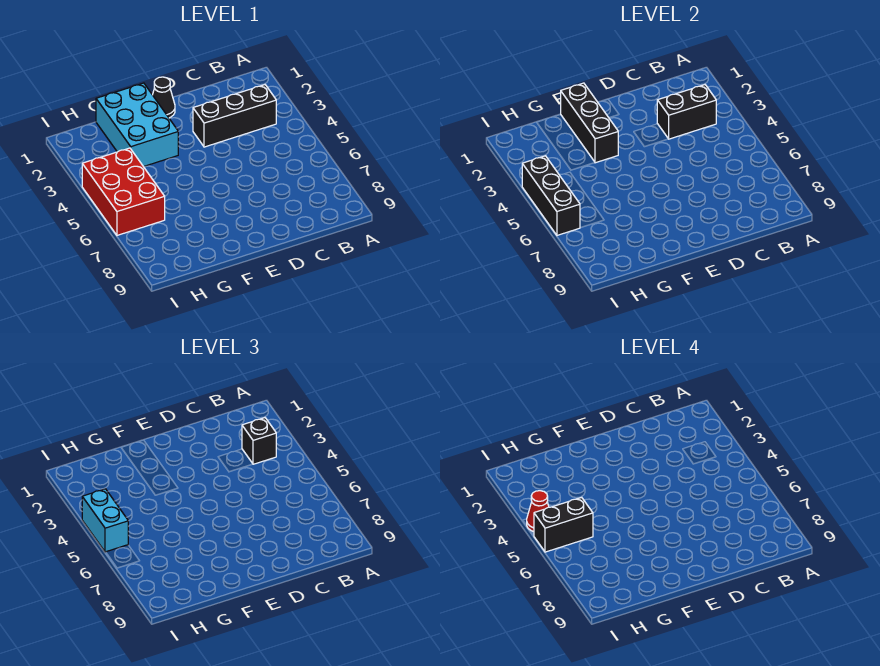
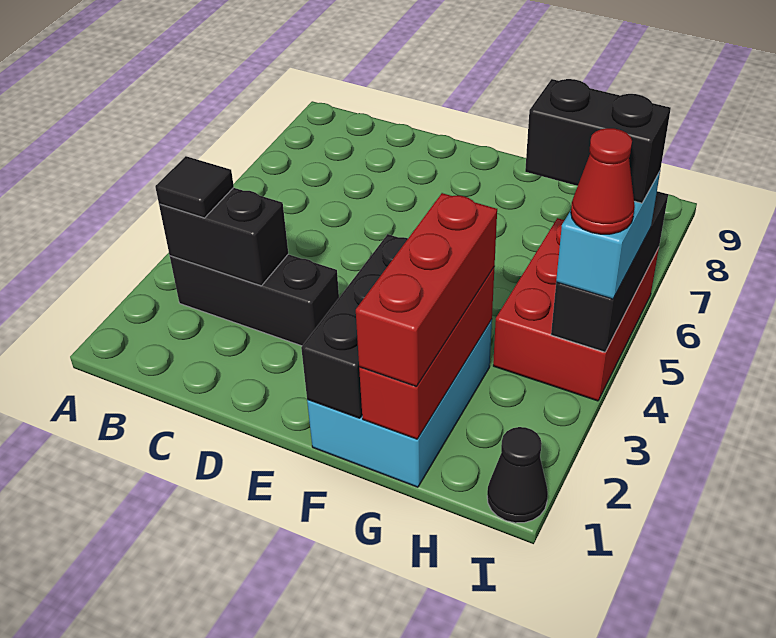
black brick B3 level 3 -> black tile B3 level 3
black cone E1 level 1 -> black cone I1 level 1
none -> red brick G1:G3 level 2
none -> red brick G1:G3 level 3

